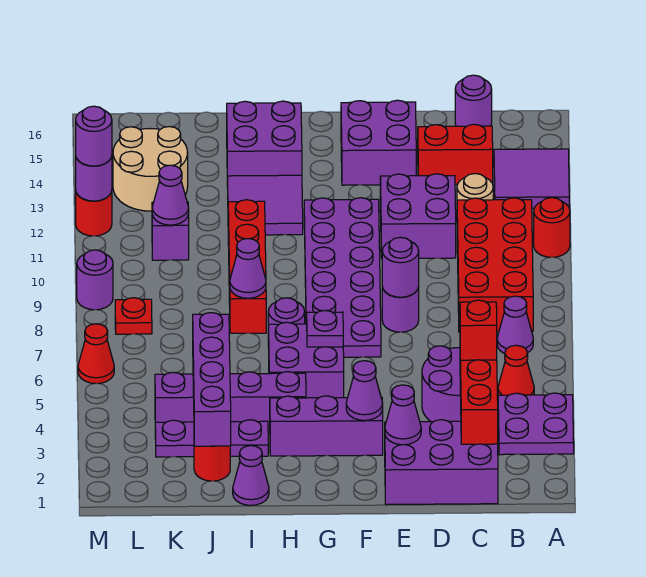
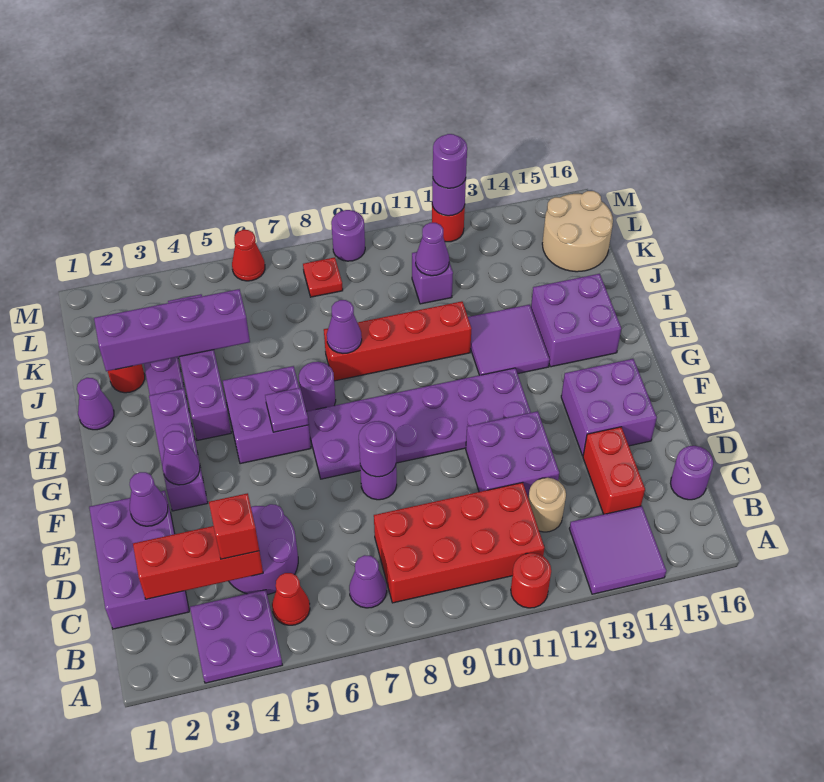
tan round brick K13:L14 level 1 -> tan round brick K15:L16 level 1

